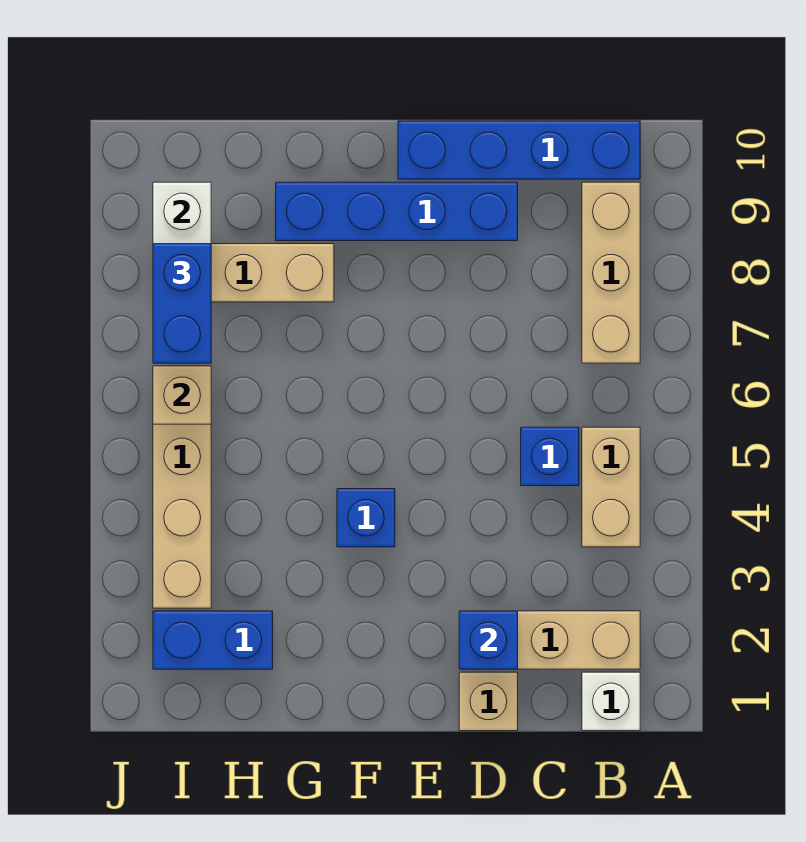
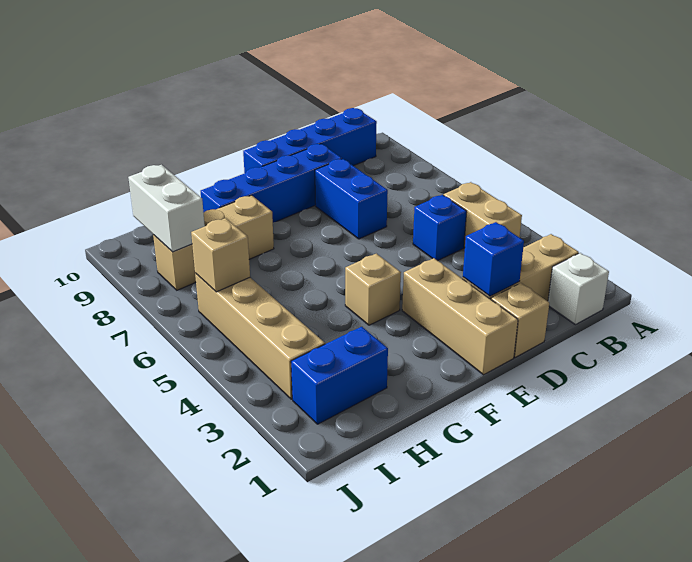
tan brick B7:B9 level 1 -> tan brick E1:E3 level 1
blue brick F4 level 1 -> tan brick F4 level 1
blue brick I7:I8 level 3 -> blue brick D7:D8 level 1

